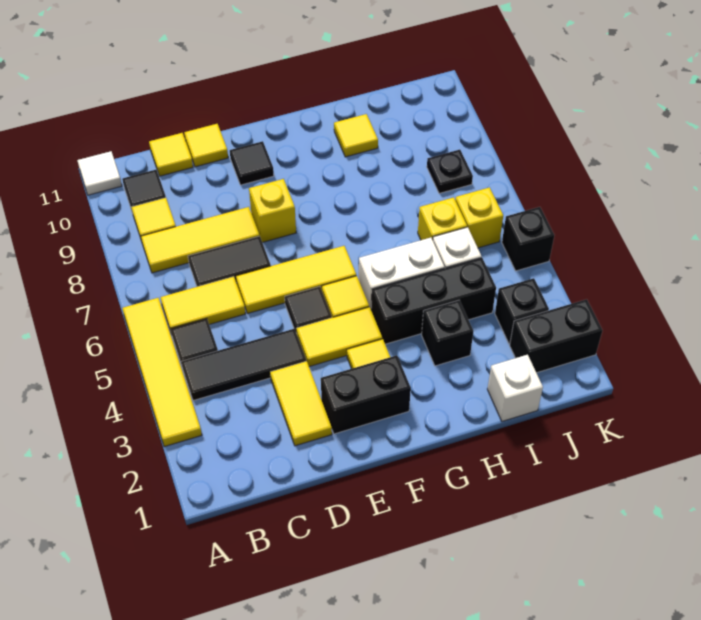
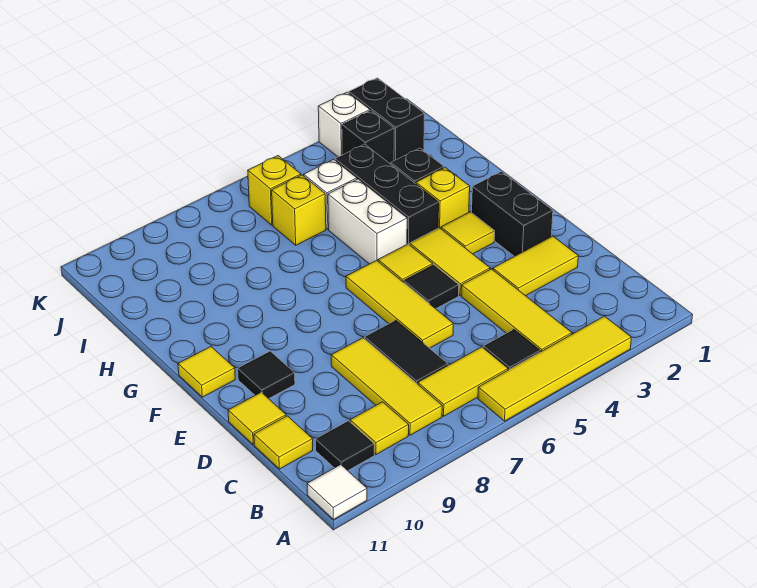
black tile B4:D4 level 1 -> yellow tile B4:D4 level 1
yellow tile B6:C6 level 1 -> yellow tile B6:B7 level 1
yellow brick E8 level 1 -> yellow brick G3 level 1
yellow tile H10 level 1 -> yellow tile F11 level 1
white brick I1 level 1 -> white brick K3 level 1
black plate J8 level 1 -> none
black brick K5 level 1 -> none

